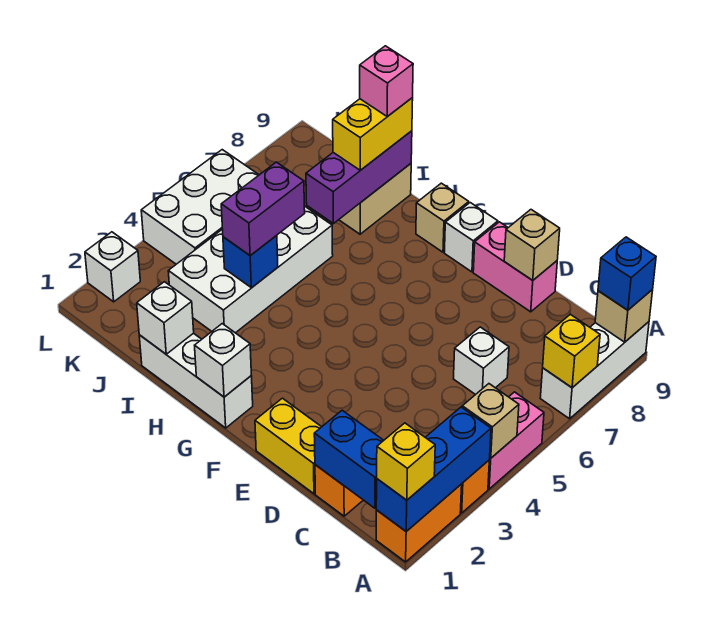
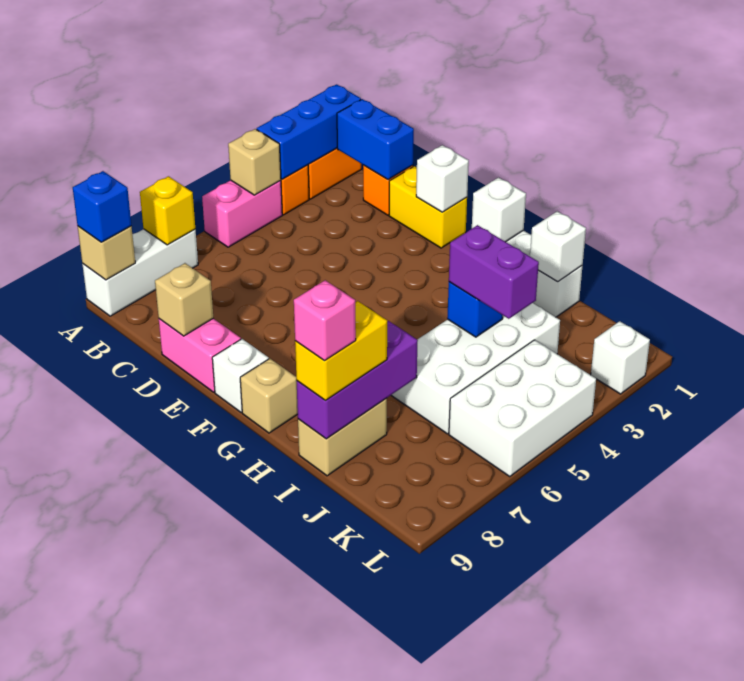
yellow brick A1 level 3 -> none
white brick C6 level 1 -> white brick E1 level 2
purple brick I4:I5 level 3 -> purple brick I4:J4 level 3

